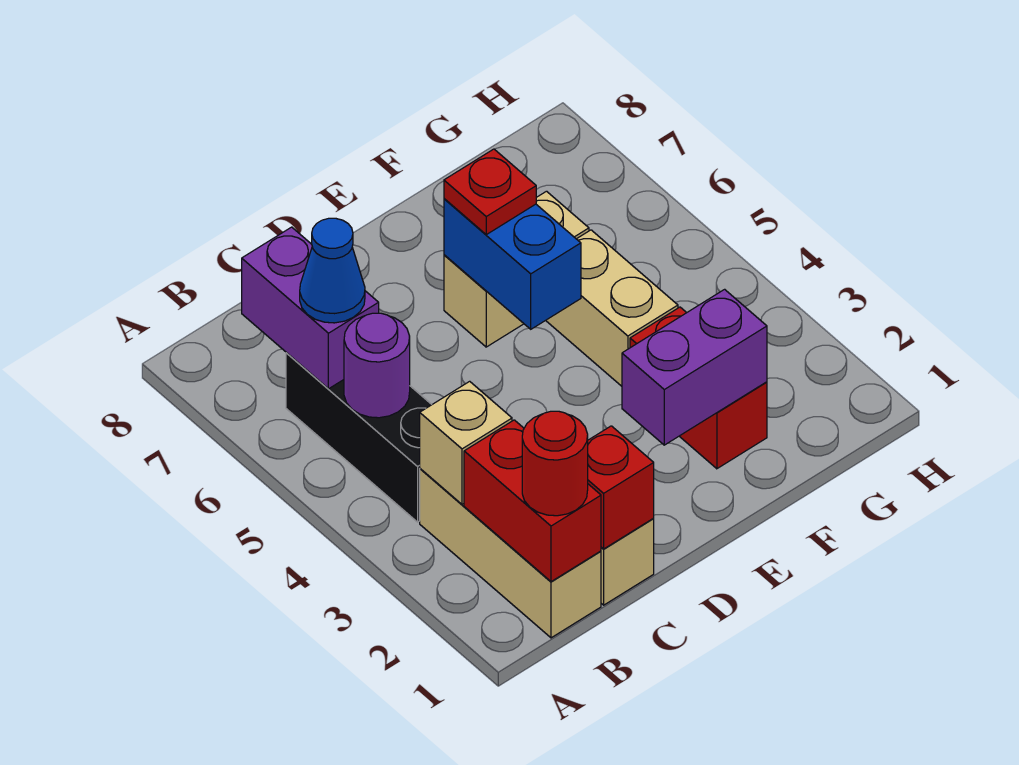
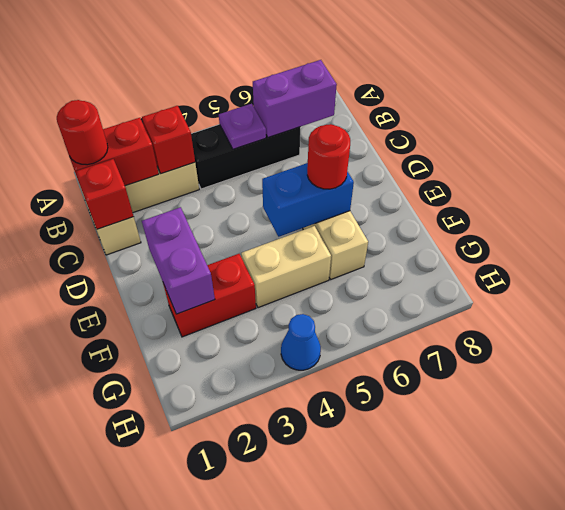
tan brick B3 level 2 -> red brick B3 level 2
purple round brick B5 level 2 -> purple plate B5 level 2
blue cone B6 level 3 -> blue cone H4 level 1
red plate E6 level 3 -> red round brick E6 level 3

